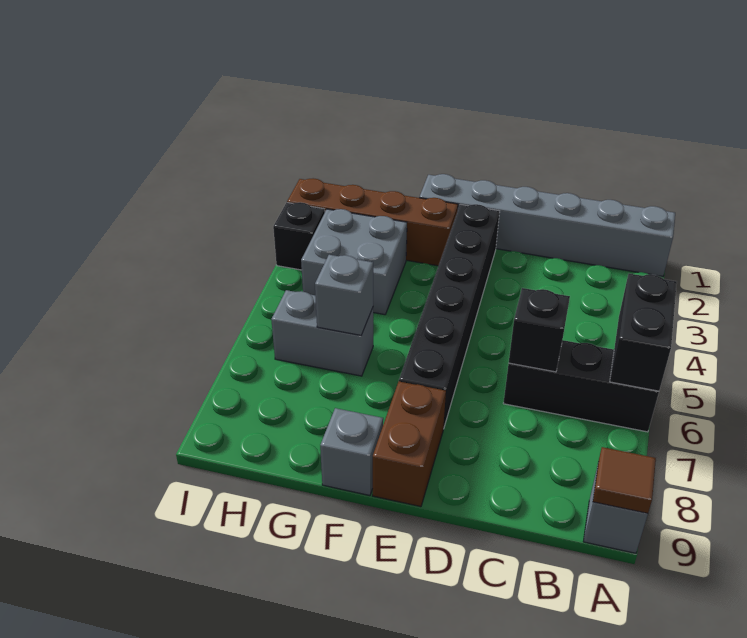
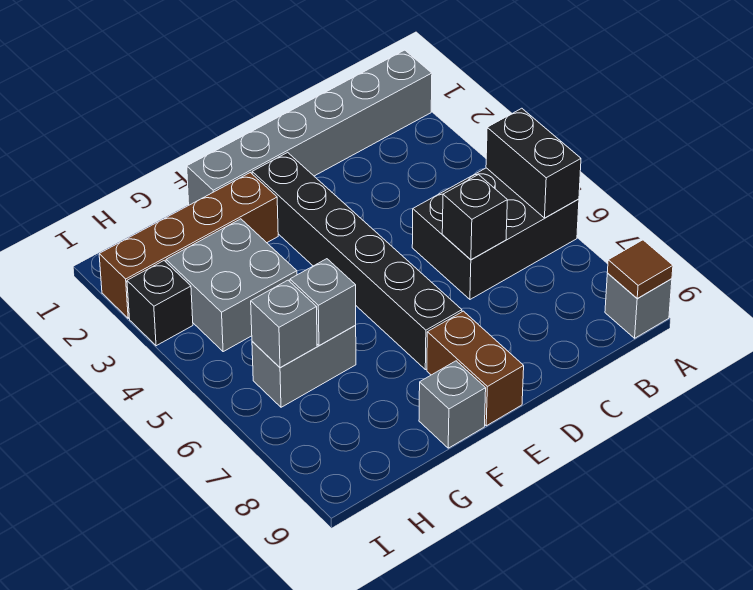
black brick A6:C6 level 1 -> black brick A5:C6 level 1
none -> grey brick H6 level 2

